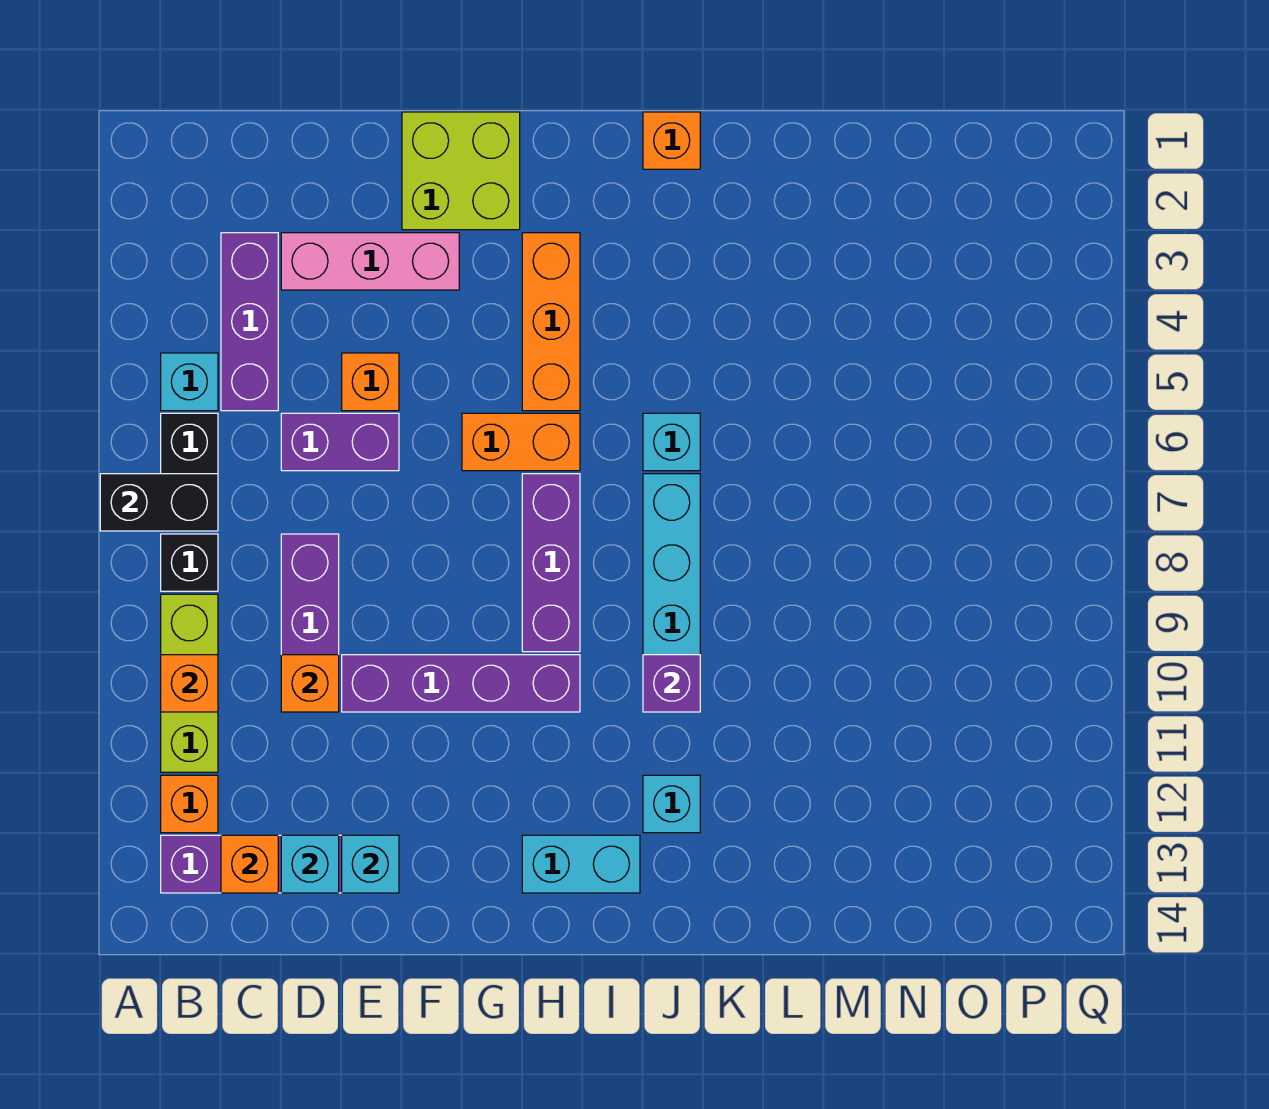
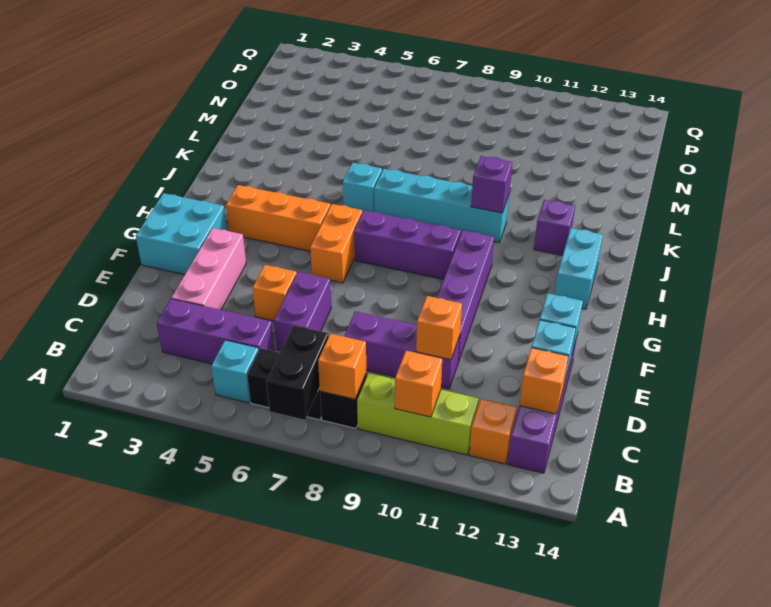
lime brick F1:G2 level 1 -> cyan brick F1:G2 level 1
orange brick J1 level 1 -> orange brick B8 level 2
cyan brick J12 level 1 -> purple brick J12 level 1

